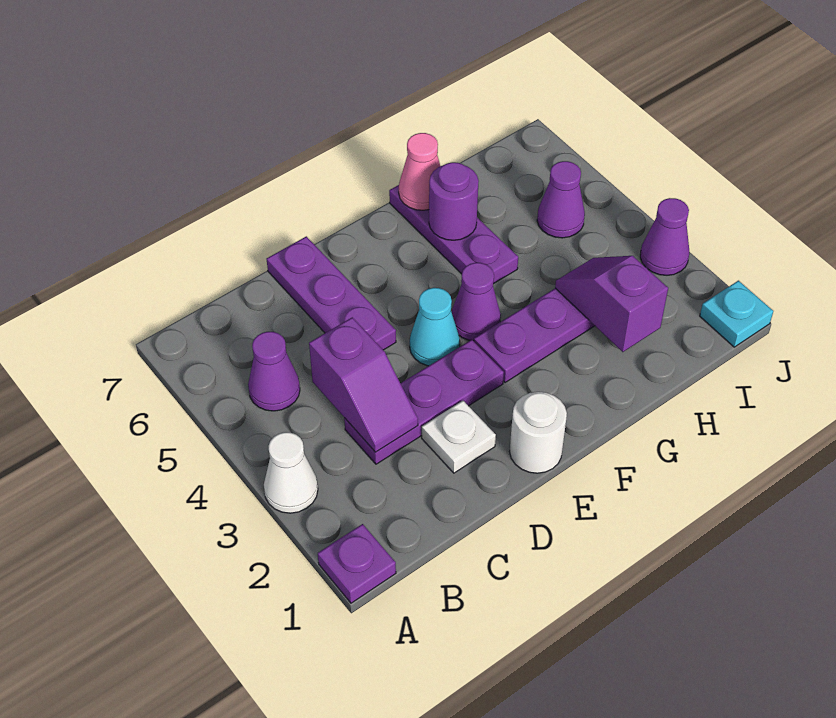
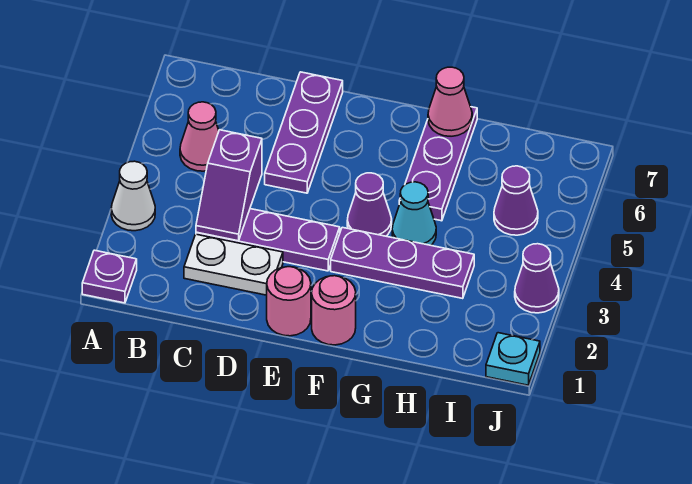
purple cone B5 level 1 -> pink cone B5 level 1
white plate D2 level 1 -> white plate C2:D2 level 1
white round brick E1 level 1 -> pink round brick E1 level 1
cyan cone E4 level 1 -> cyan cone G4 level 1
none -> pink round brick F1 level 1
purple round brick G6 level 2 -> none
purple slope H2:H3 level 2 top 2 -> none

